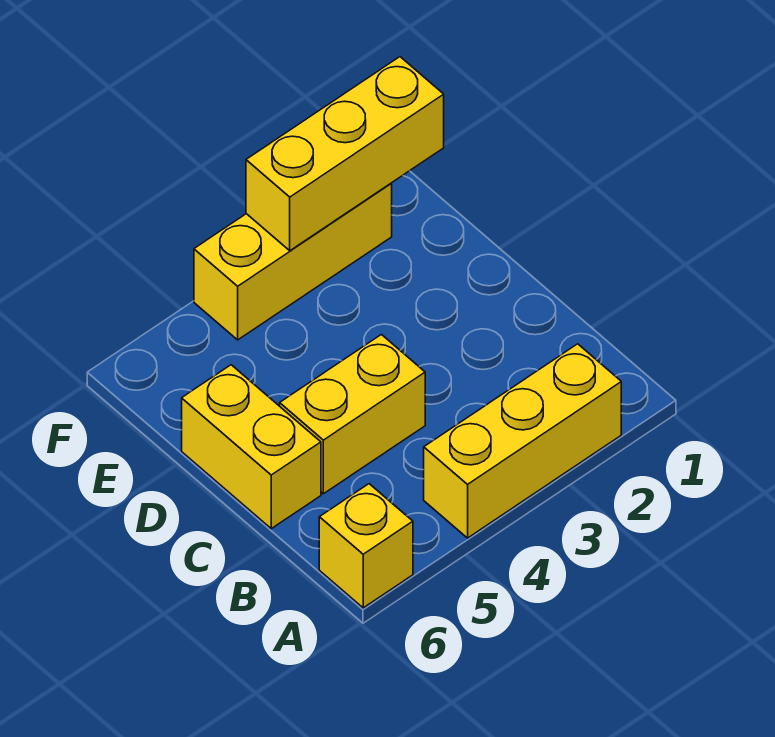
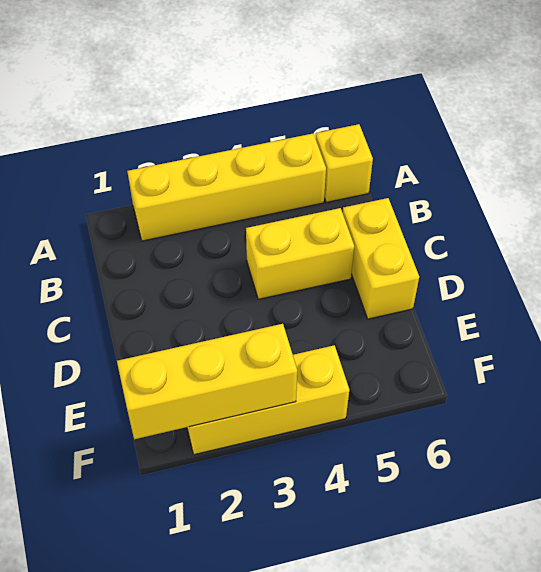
yellow brick A2:A4 level 1 -> yellow brick A2:A5 level 1

